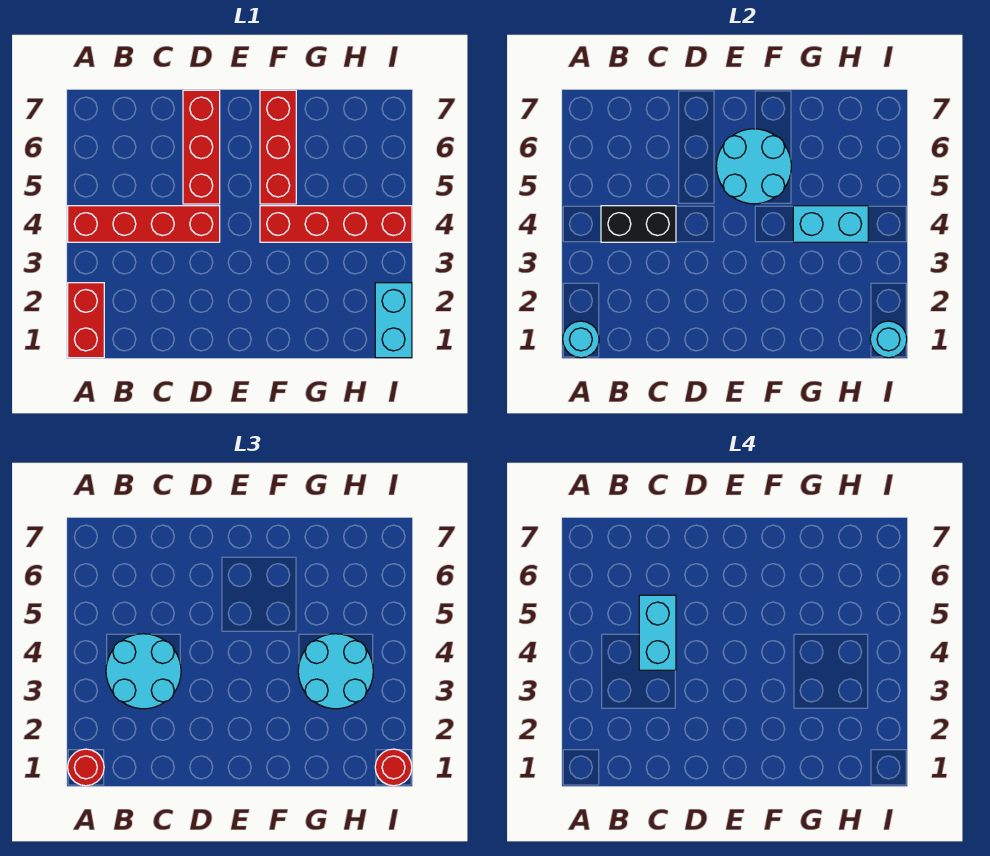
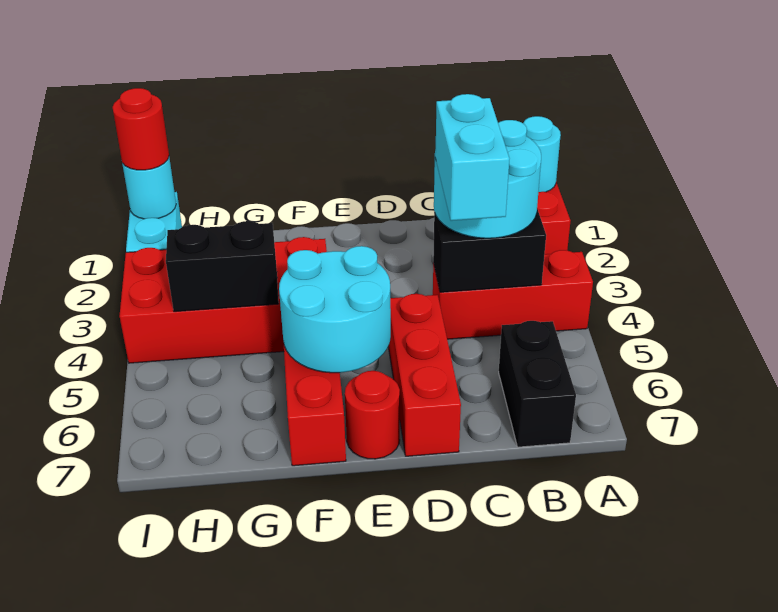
red round brick A1 level 3 -> red round brick E7 level 1
red brick A4:D4 level 1 -> red brick A4:C4 level 1
none -> black brick B6:B7 level 1
red brick F4:I4 level 1 -> red brick F3:I4 level 1
cyan round brick G3:H4 level 3 -> none
cyan brick G4:H4 level 2 -> black brick G4:H4 level 2

